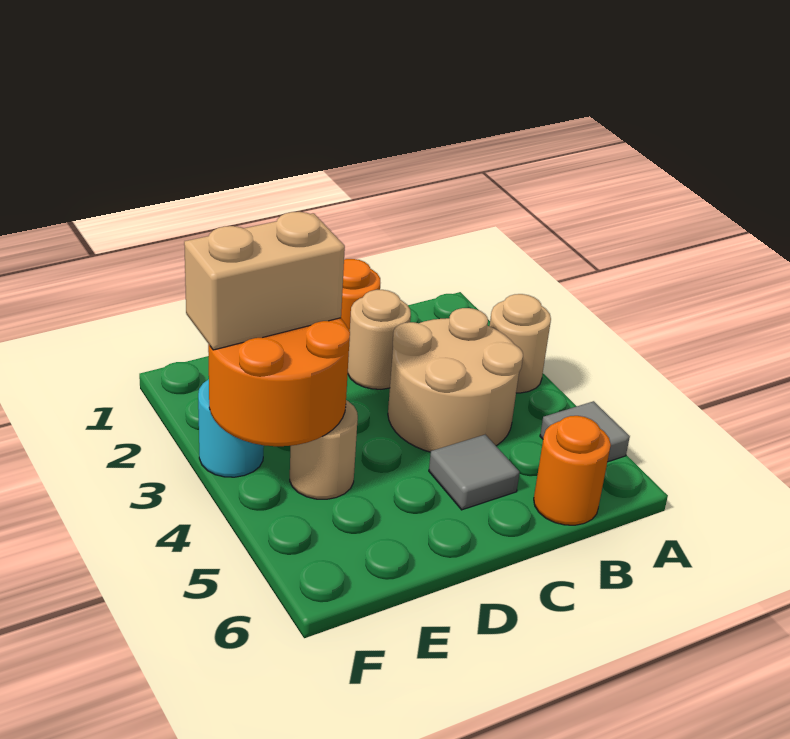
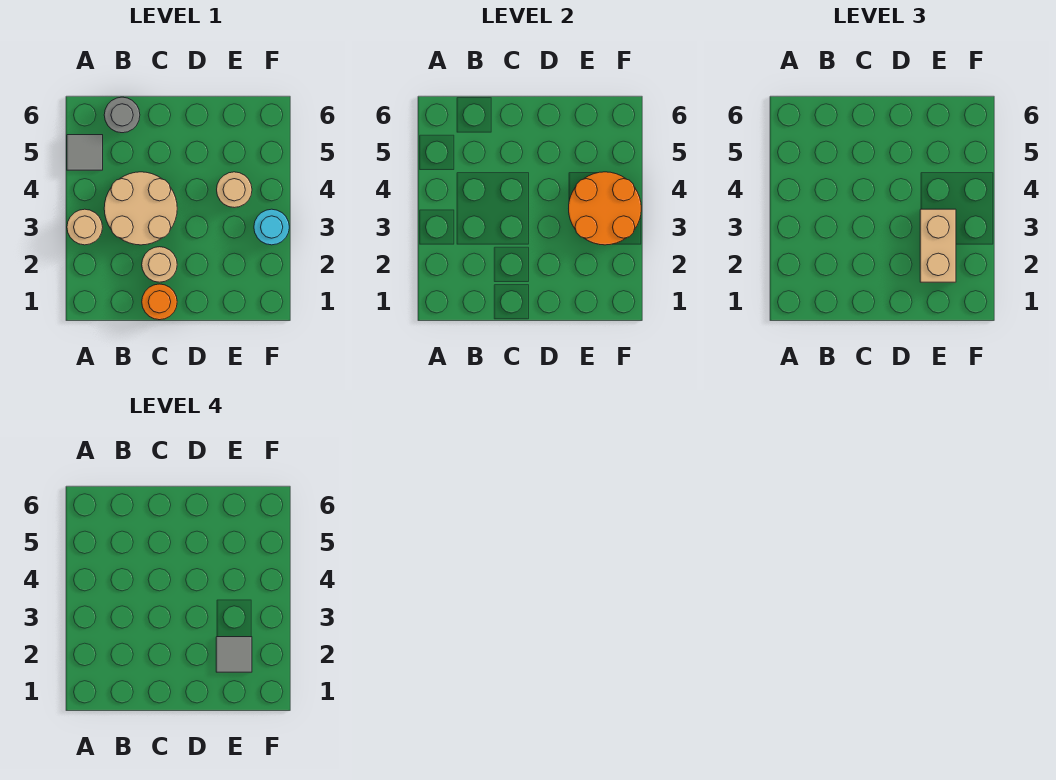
orange round brick B6 level 1 -> grey round brick B6 level 1
grey tile C5 level 1 -> grey tile E2 level 4
tan brick E3:F3 level 3 -> tan brick E2:E3 level 3

